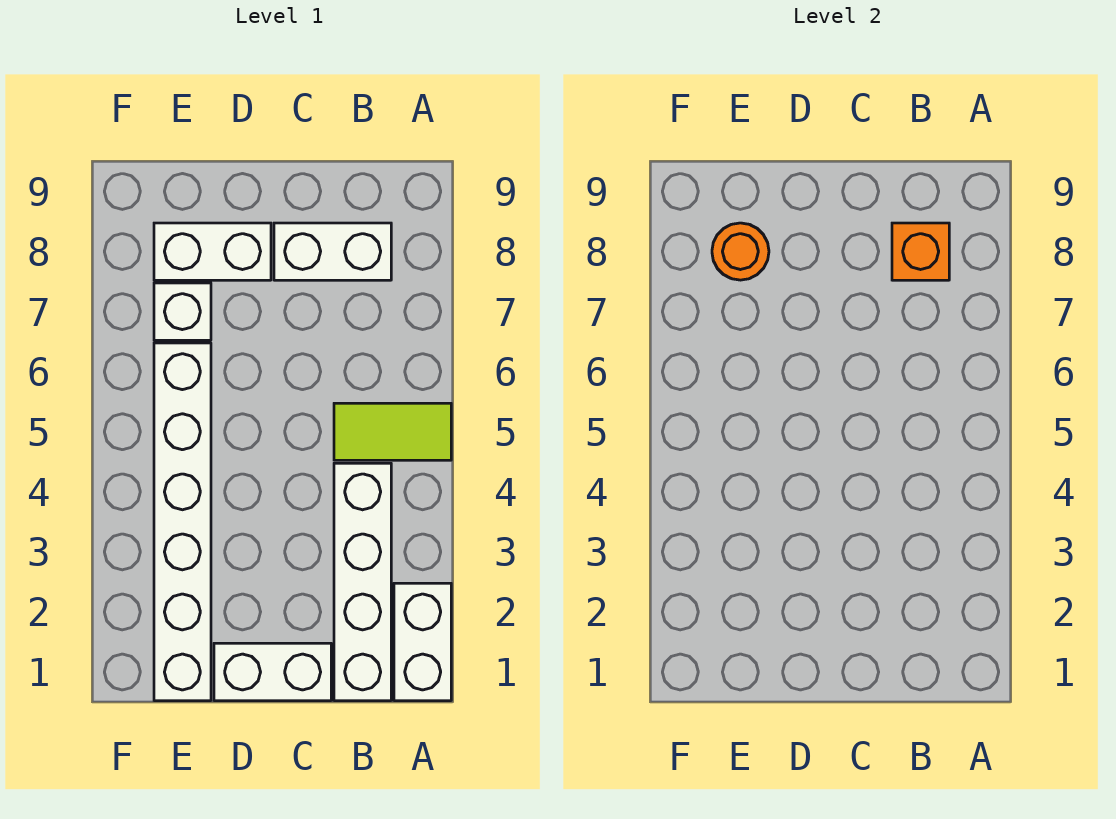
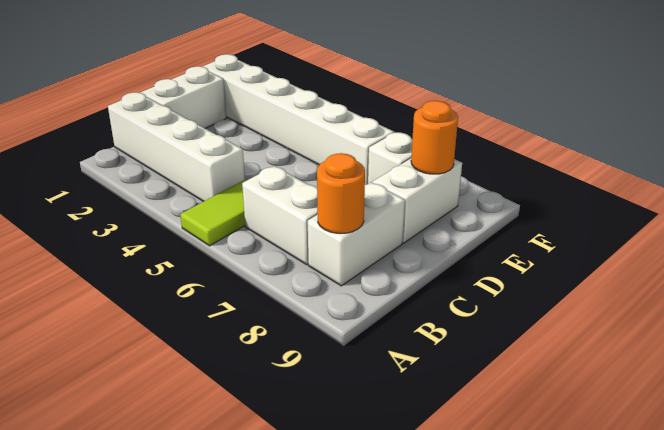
white brick A1:A2 level 1 -> white brick B6:B7 level 1
orange brick B8 level 2 -> orange round brick B8 level 2

